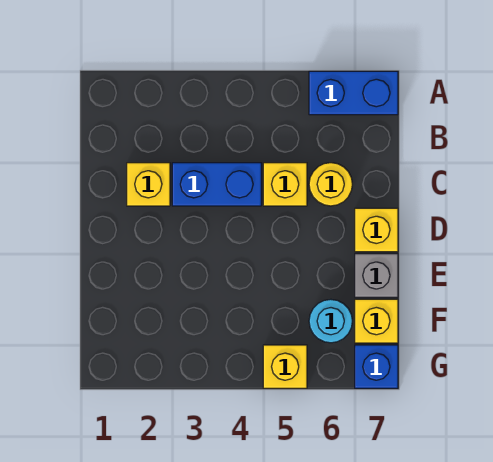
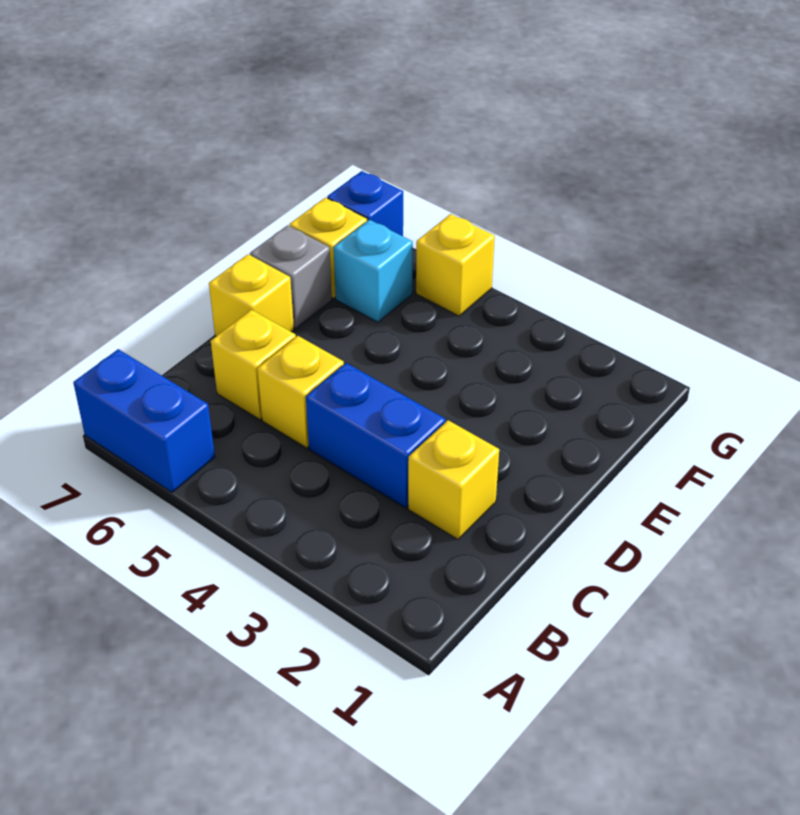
yellow round brick C6 level 1 -> yellow brick C6 level 1
cyan round brick F6 level 1 -> cyan brick F6 level 1

